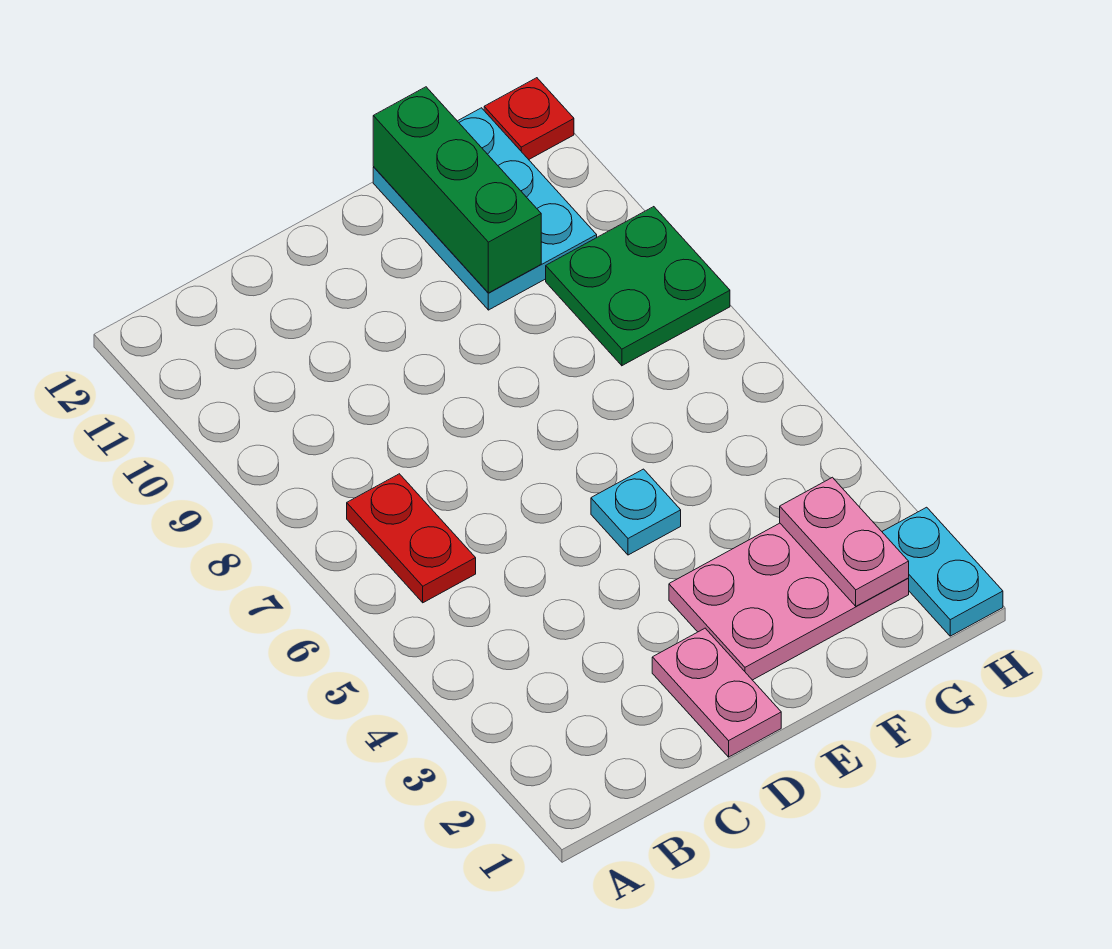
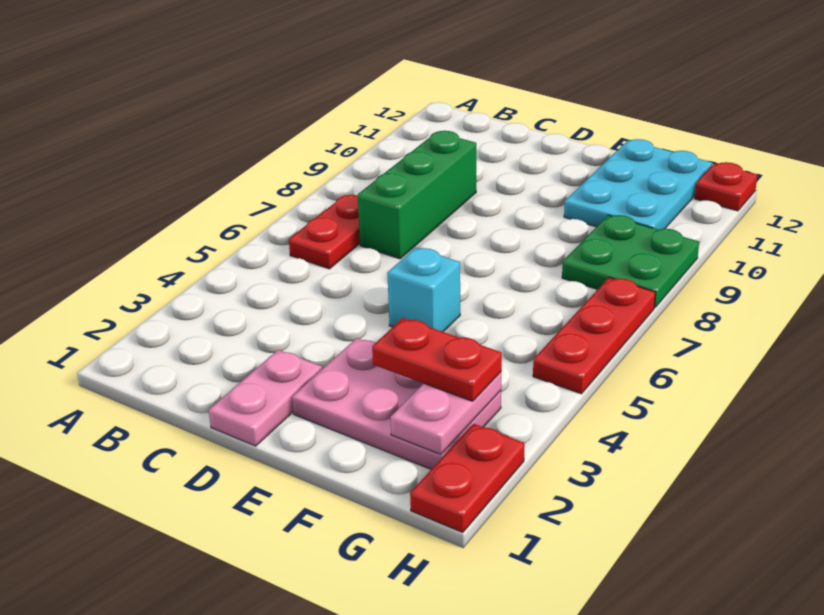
cyan plate E5 level 1 -> cyan brick E5 level 1
none -> red plate F3:G3 level 3
green brick F10:F12 level 2 -> green brick C7:C9 level 1
cyan plate H1:H2 level 1 -> red plate H1:H2 level 1
none -> red plate H5:H7 level 1

